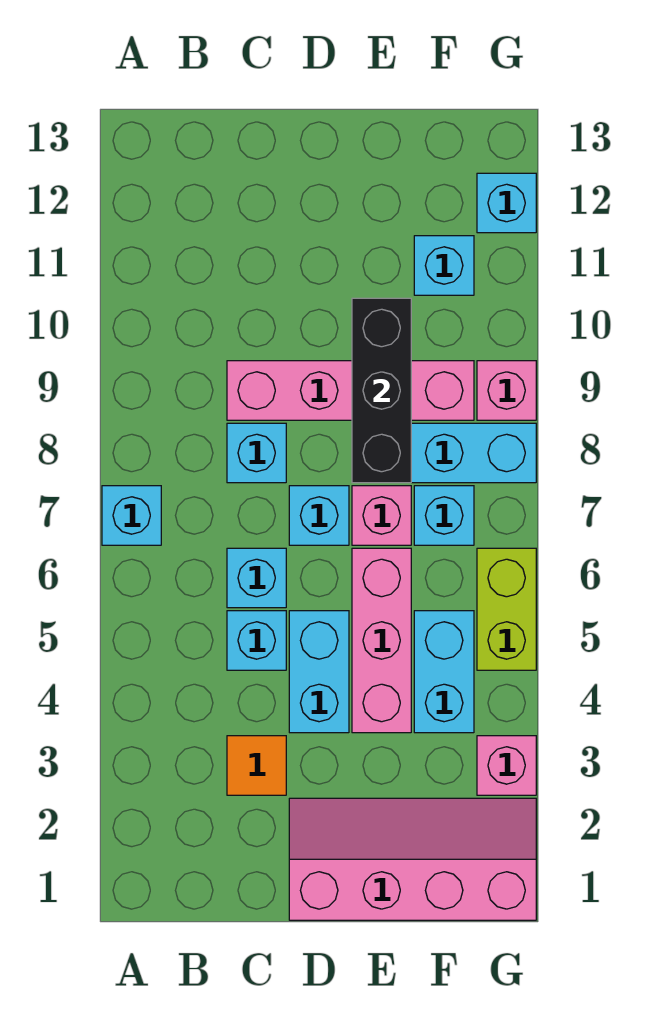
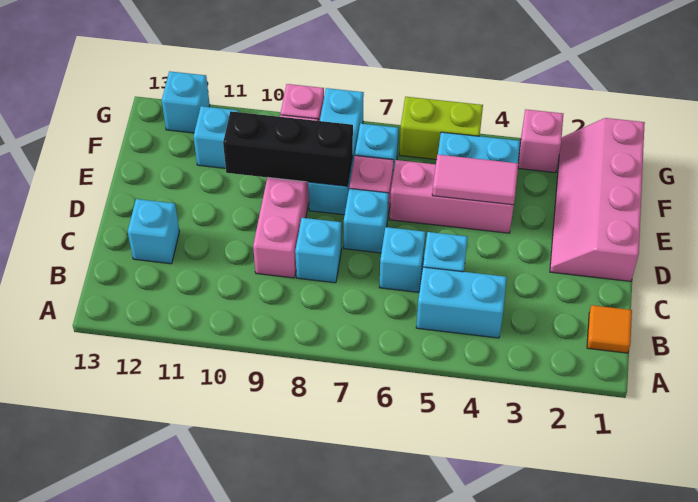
cyan brick A7 level 1 -> cyan brick C12 level 1
orange tile C3 level 1 -> orange tile B1 level 1
cyan brick D4:D5 level 1 -> cyan brick B4:B5 level 1
none -> pink tile E4:E5 level 2

